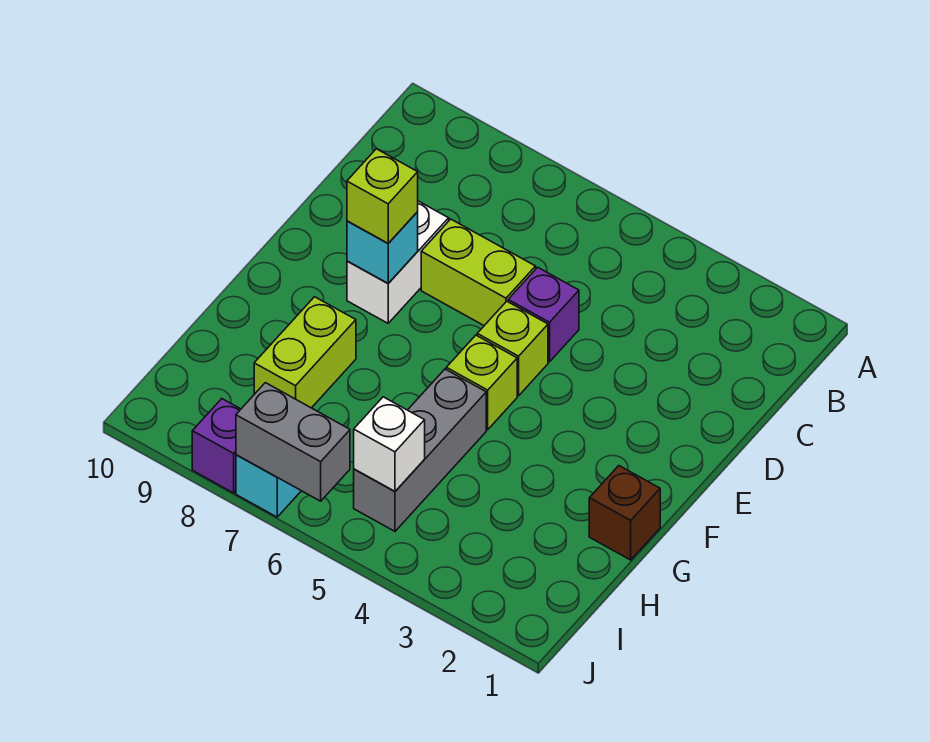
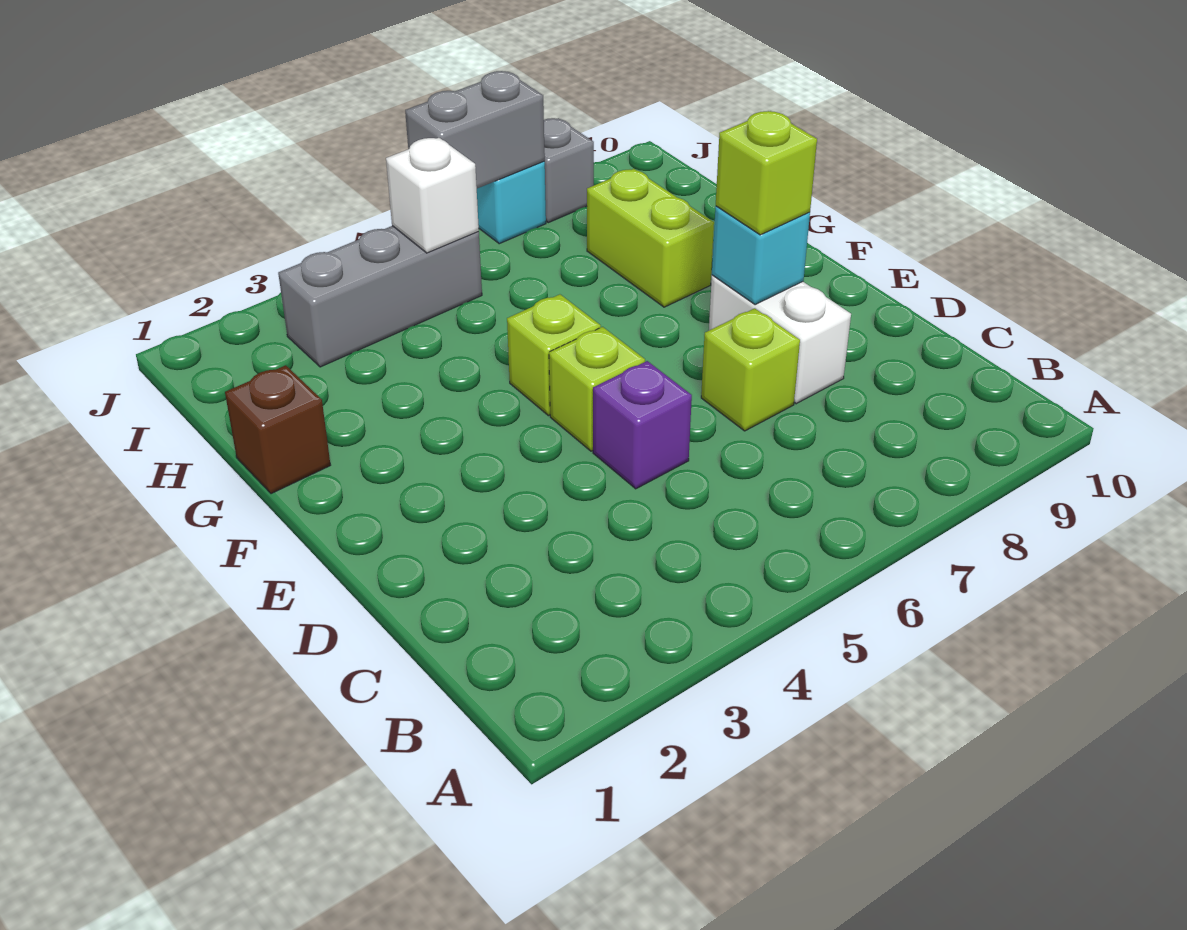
lime brick D6:D7 level 1 -> lime brick D7 level 1
grey brick G5:I5 level 1 -> grey brick I3:I5 level 1
purple brick J8 level 1 -> grey brick J8 level 1

